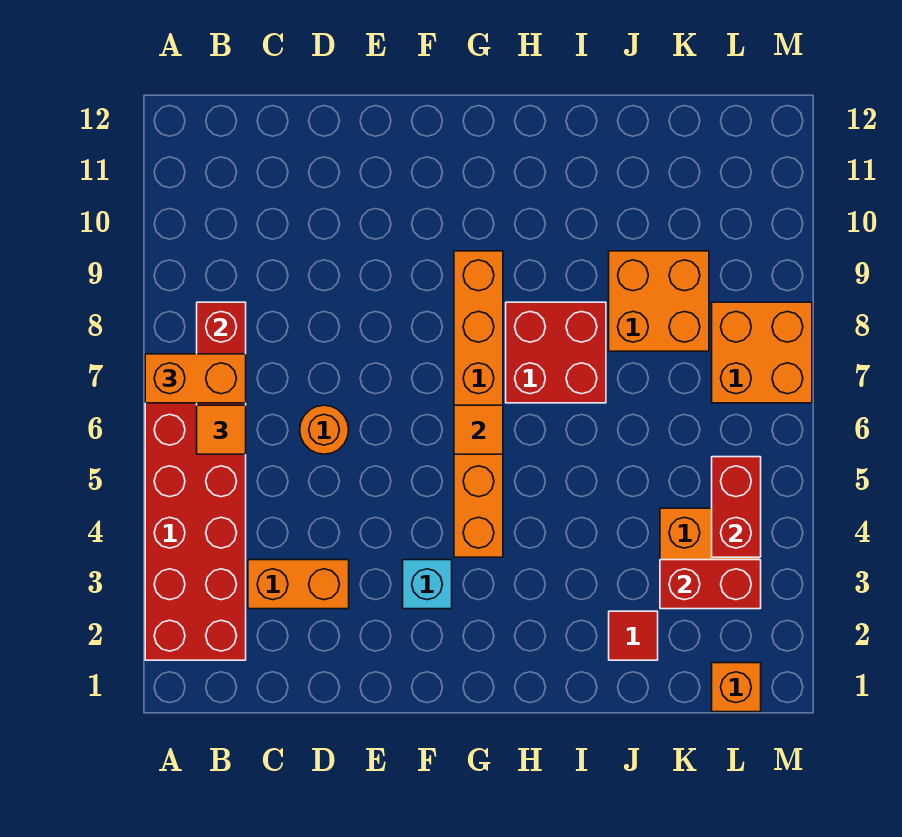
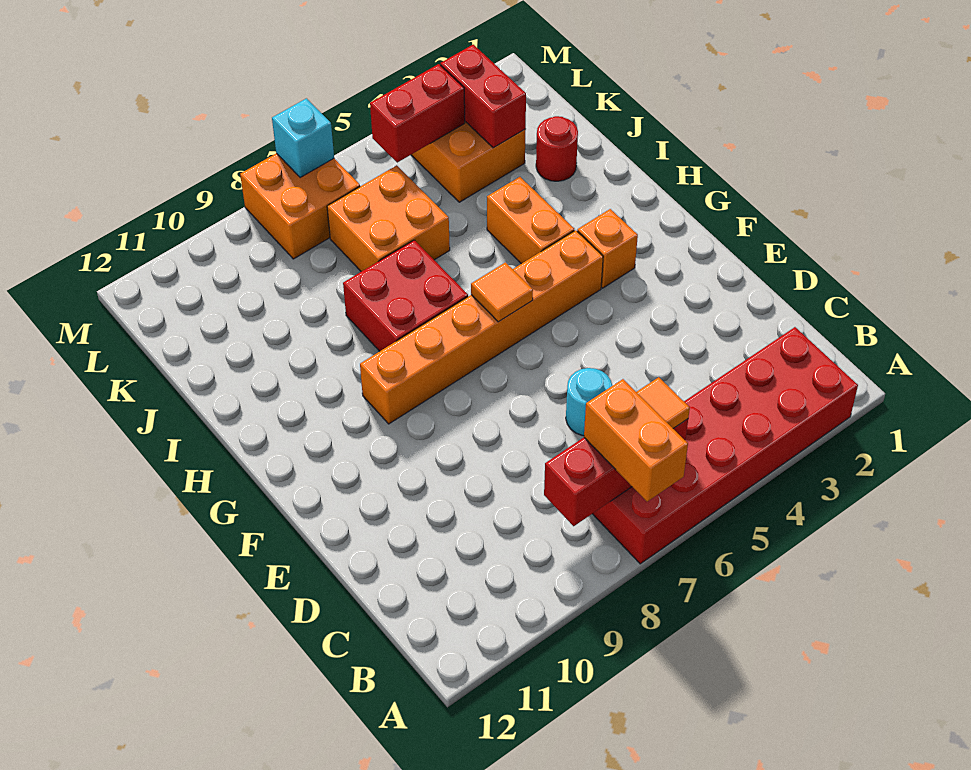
orange brick C3:D3 level 1 -> orange brick H4:I4 level 1
orange round brick D6 level 1 -> cyan round brick D6 level 1
cyan brick F3 level 1 -> cyan brick M7 level 2
red tile J2 level 1 -> red round brick J2 level 1
orange brick J8:K9 level 1 -> orange brick J6:K7 level 1
orange brick L1 level 1 -> orange brick G3 level 1

